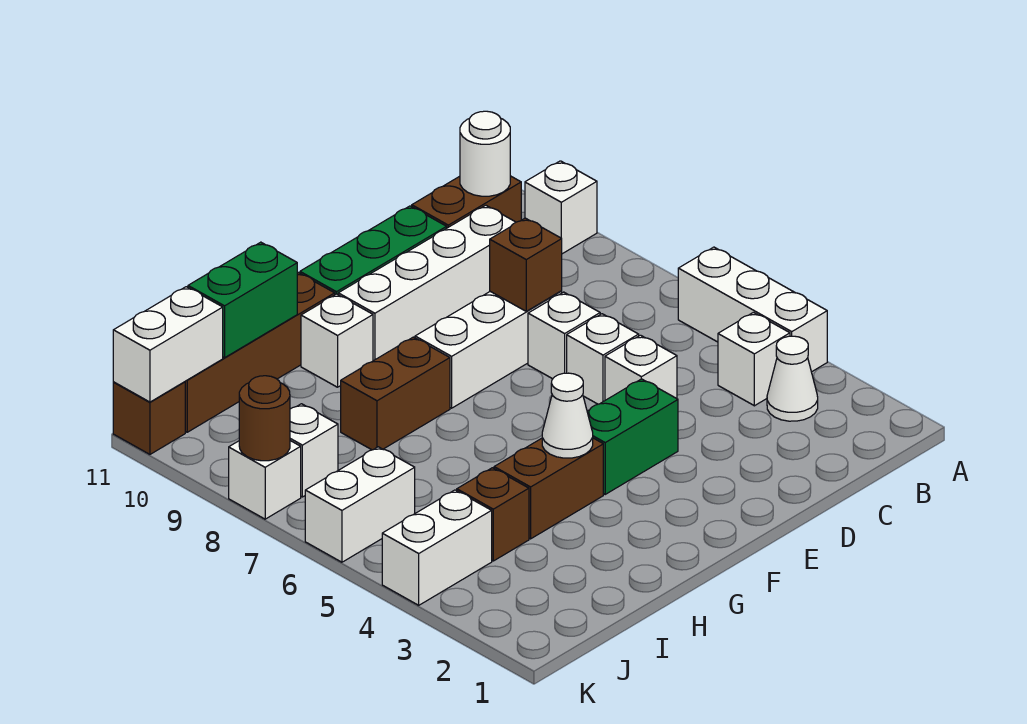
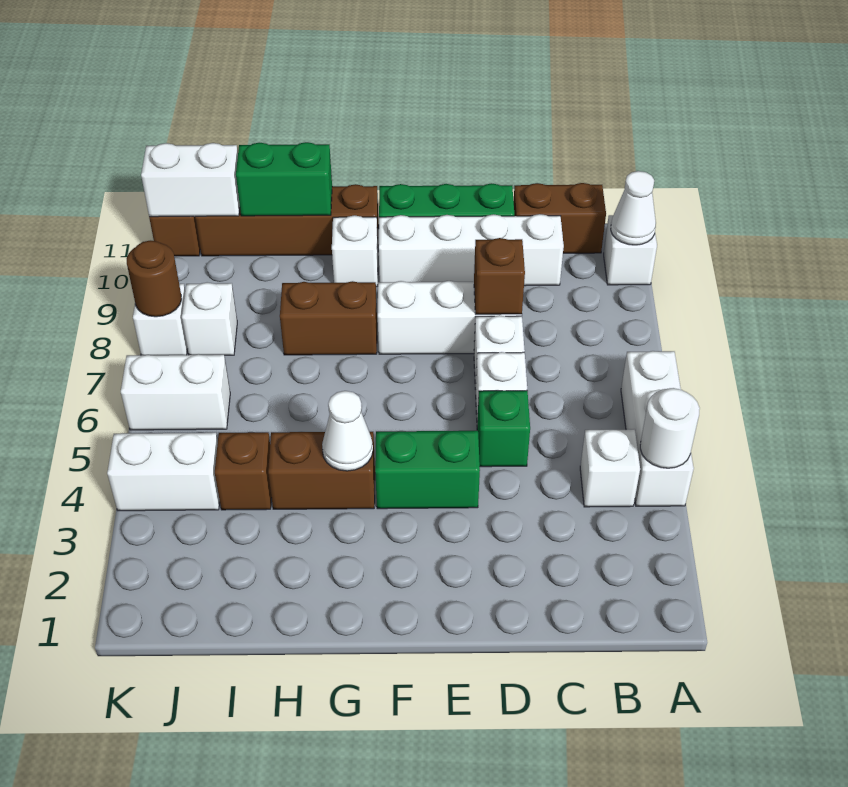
white cone B3 level 1 -> white cone A10 level 2
white round brick B11 level 2 -> white round brick A4 level 2
white brick D5 level 1 -> green brick D5 level 1

